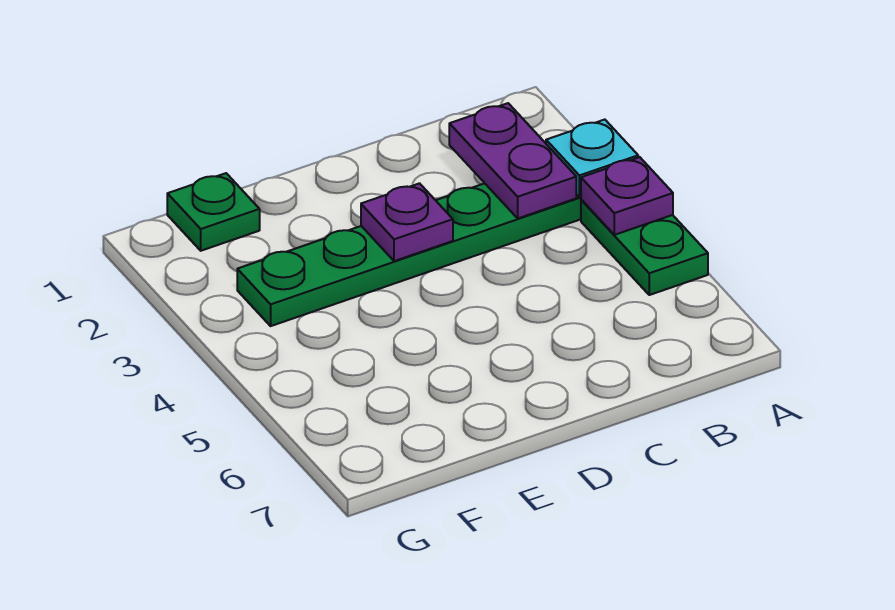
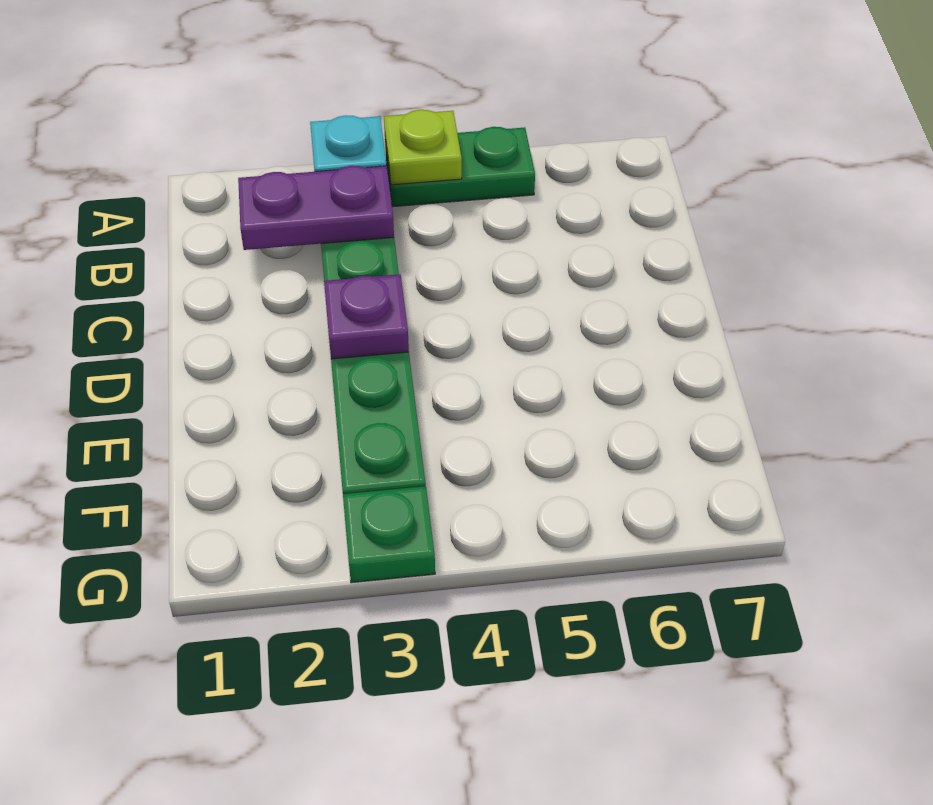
purple plate A4 level 2 -> lime plate A4 level 2
green plate F1 level 1 -> green plate G3 level 1

